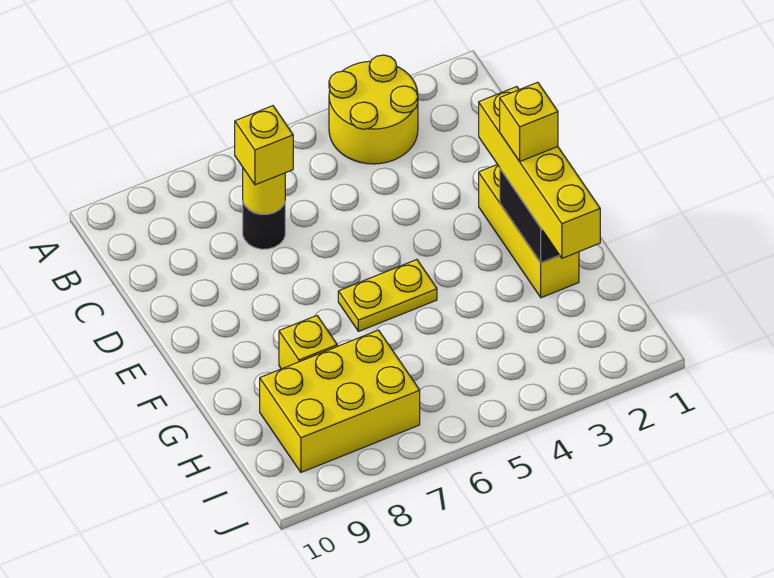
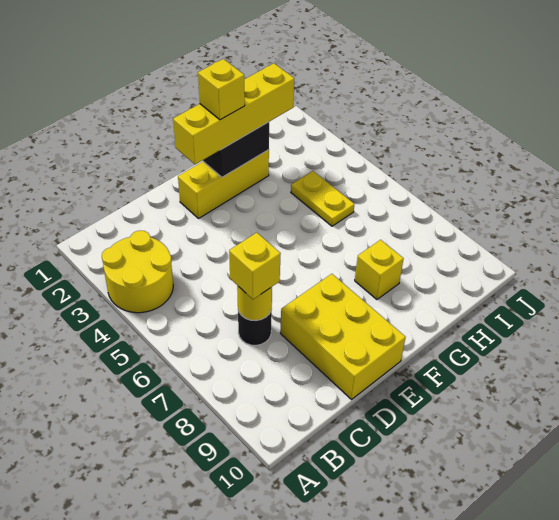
yellow plate F5:F6 level 1 -> yellow plate H4:H5 level 1
yellow brick H7:I9 level 1 -> yellow brick D8:E10 level 1

